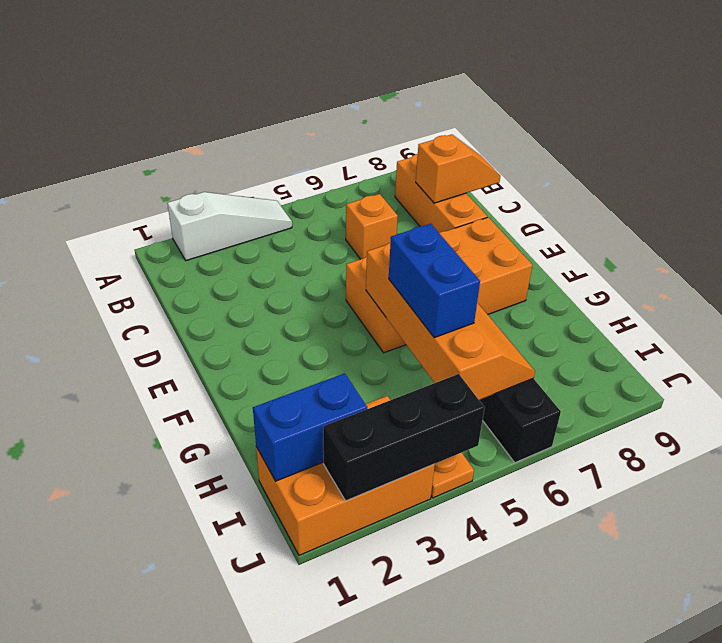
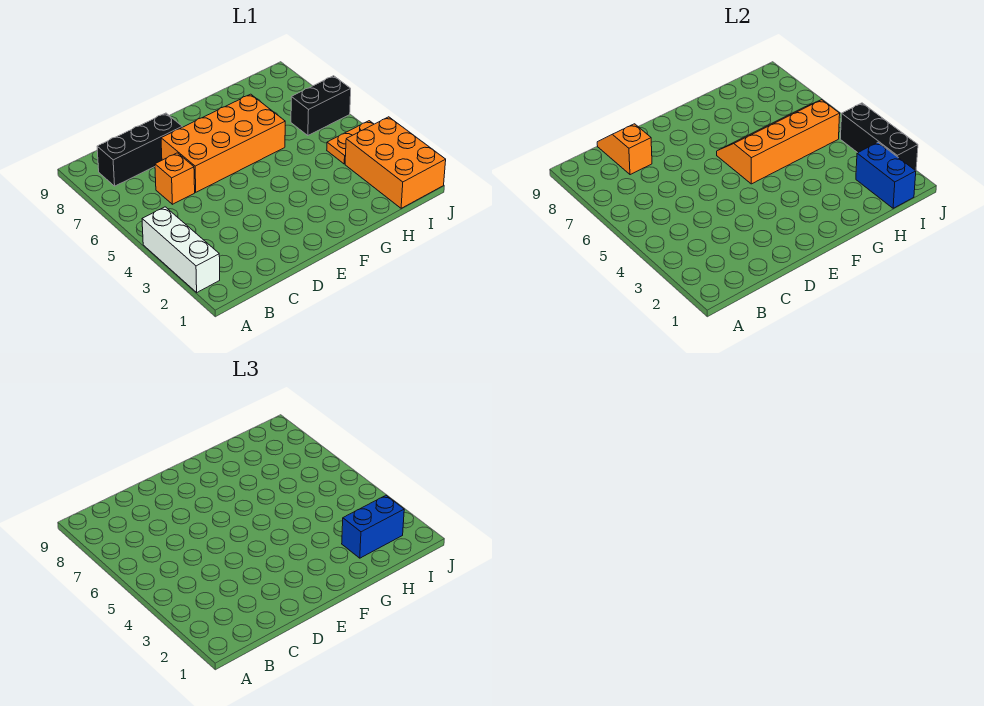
white slope A2:A4 level 1 top 2 -> white brick A2:A4 level 1
orange brick B8:D8 level 1 -> black brick B8:D8 level 1
orange brick E5:F8 level 1 -> orange brick D6:G7 level 1
blue brick G5:H5 level 3 -> blue brick H2:I2 level 3

